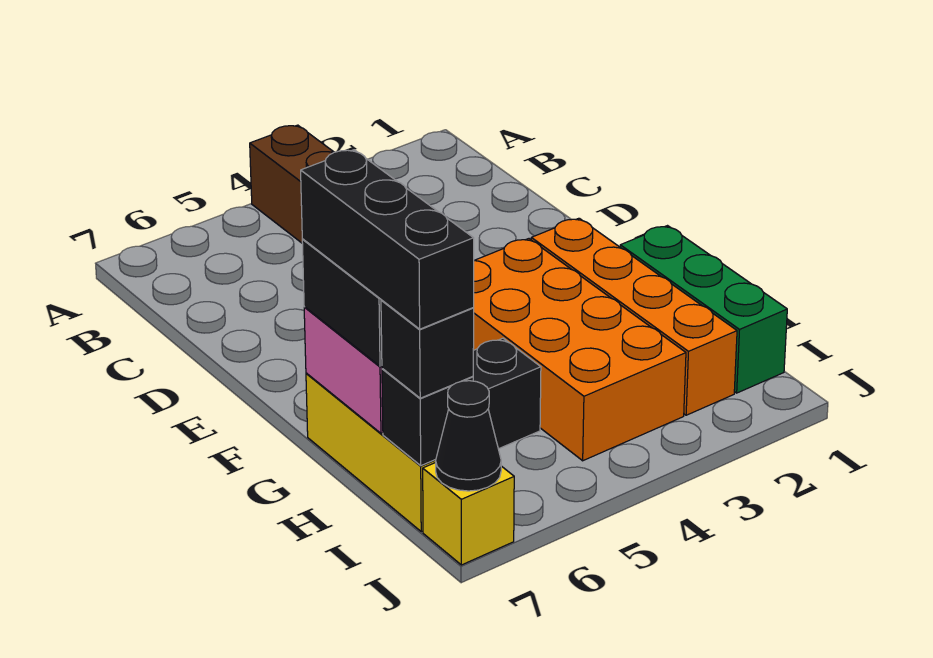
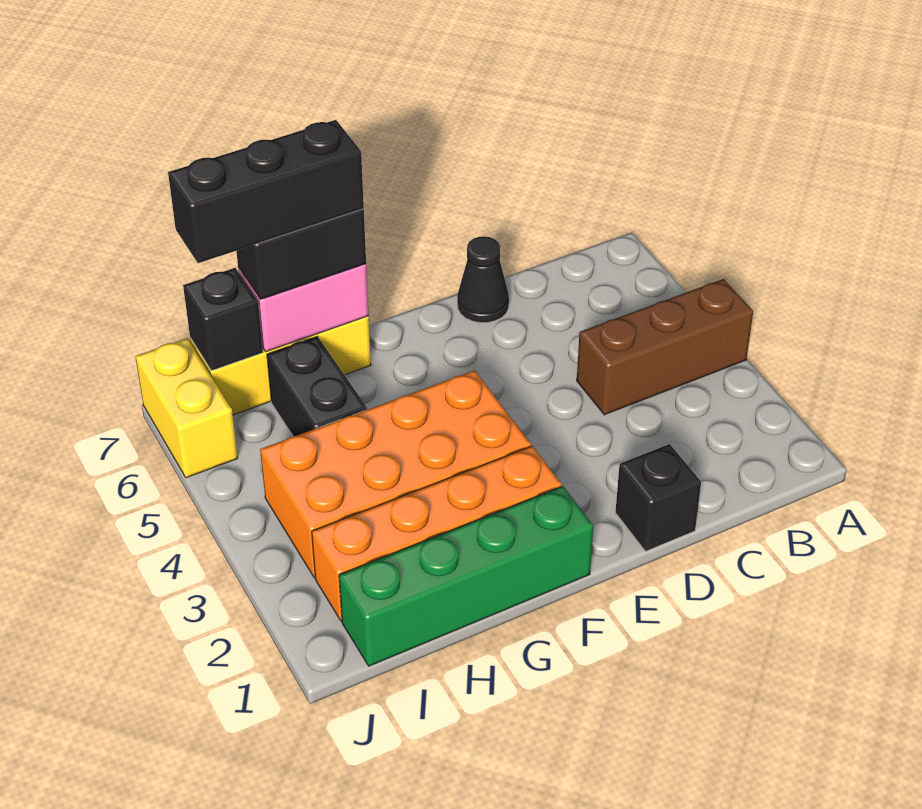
green brick G1:I1 level 1 -> green brick F1:I1 level 1
black brick I7 level 3 -> black brick D1 level 1
yellow brick J7 level 1 -> yellow brick J6:J7 level 1
black cone J7 level 2 -> black cone D7 level 1

